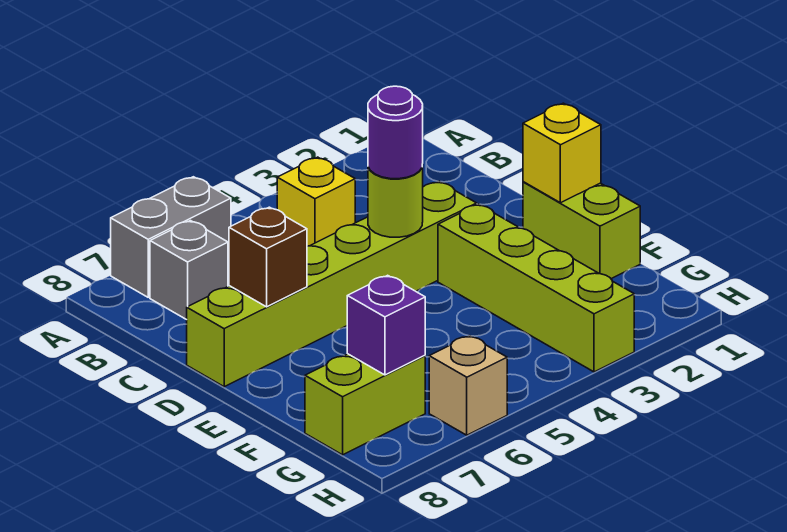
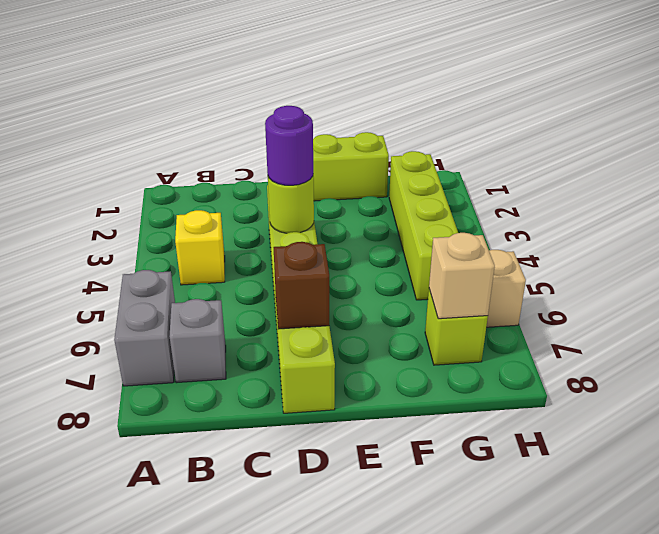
yellow brick E1 level 2 -> none
lime brick E3:H3 level 1 -> lime brick G2:G5 level 1
lime brick G7:G8 level 1 -> lime brick G7 level 1
purple brick G7 level 2 -> tan brick G7 level 2

